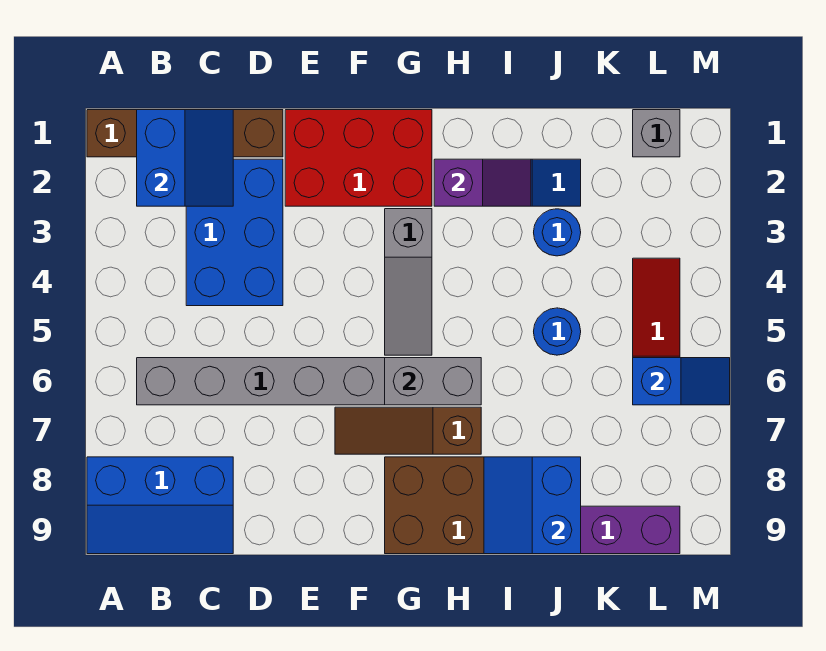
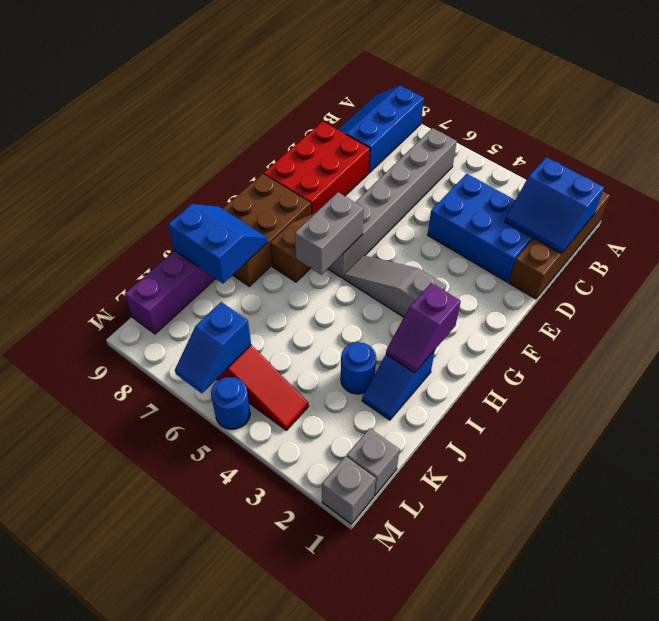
red brick E1:G2 level 1 -> red brick D8:F9 level 1
blue round brick J5 level 1 -> blue round brick M5 level 1
none -> grey brick M1 level 1

